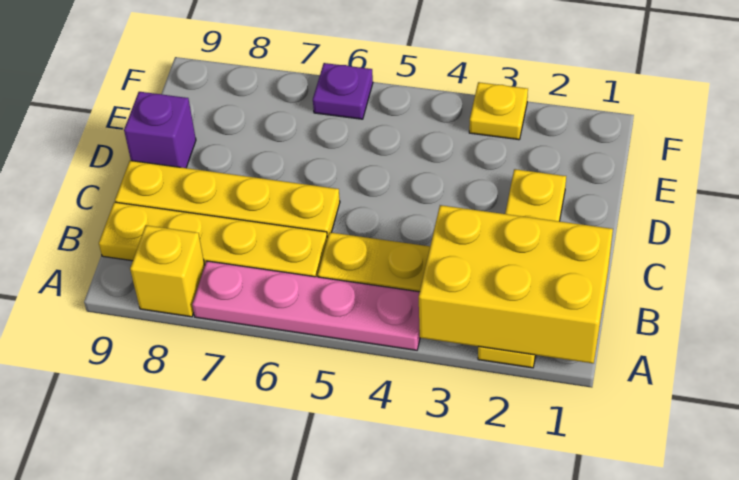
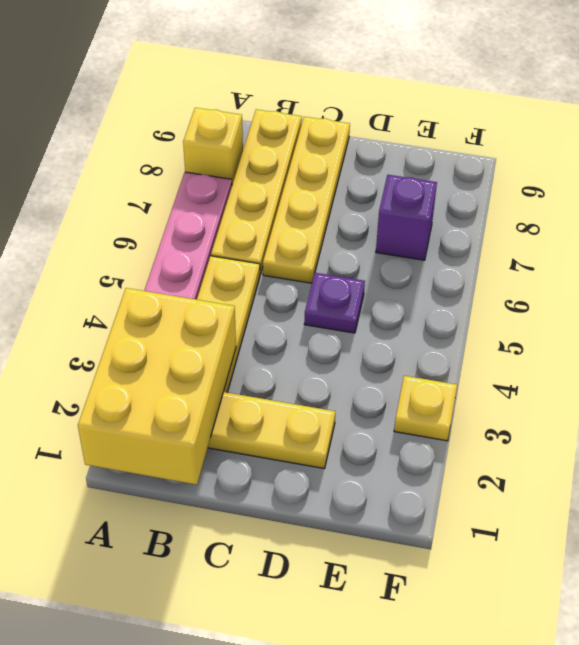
purple brick D9 level 1 -> purple brick E7 level 1
purple plate F6 level 1 -> purple plate D5 level 1

